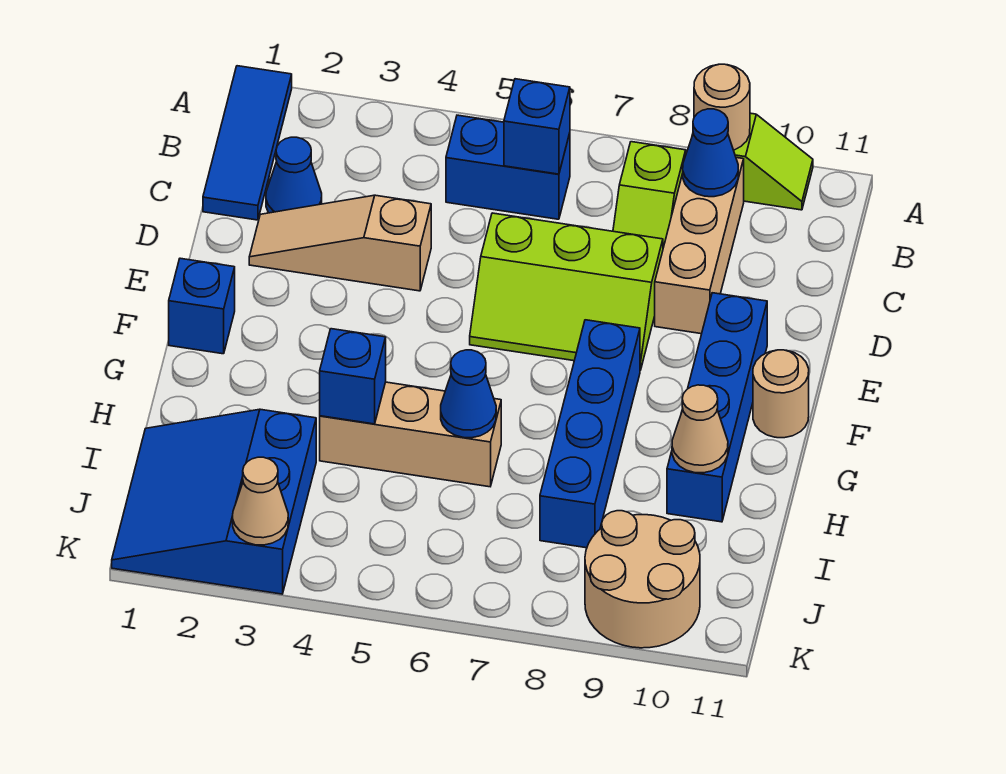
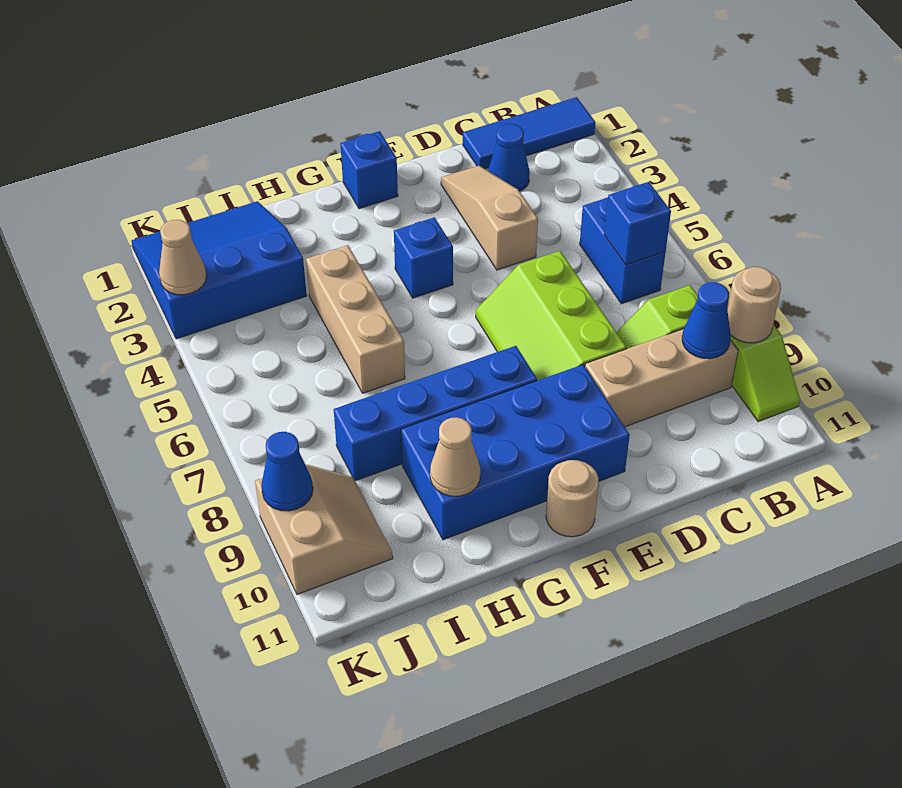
blue brick E10:H10 level 1 -> blue brick E9:H10 level 1
blue brick H4 level 2 -> blue brick F4 level 1
blue cone H6 level 2 -> blue cone K9 level 2
tan round brick J9:K10 level 1 -> tan slope J9:K10 level 1 top K

